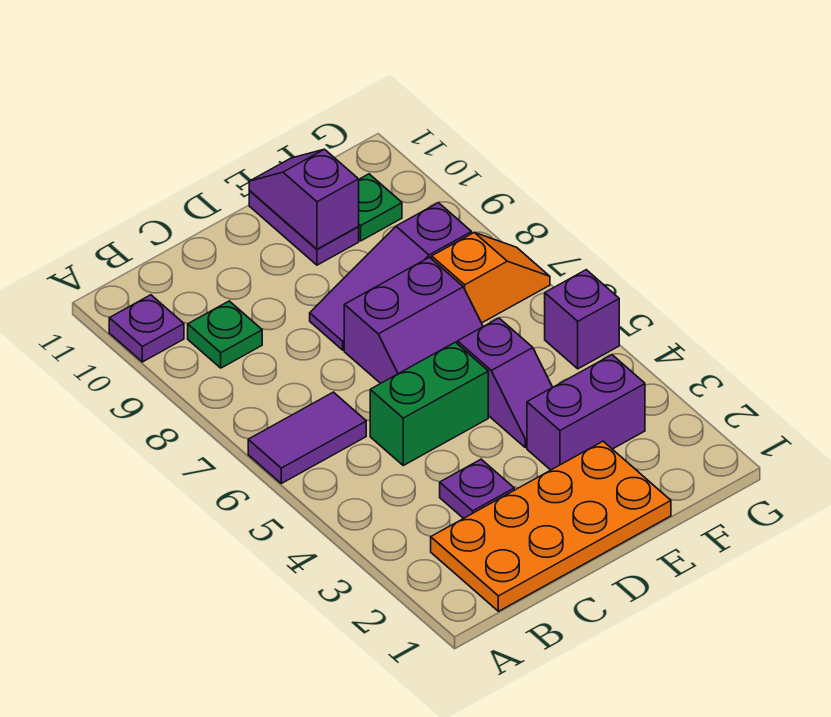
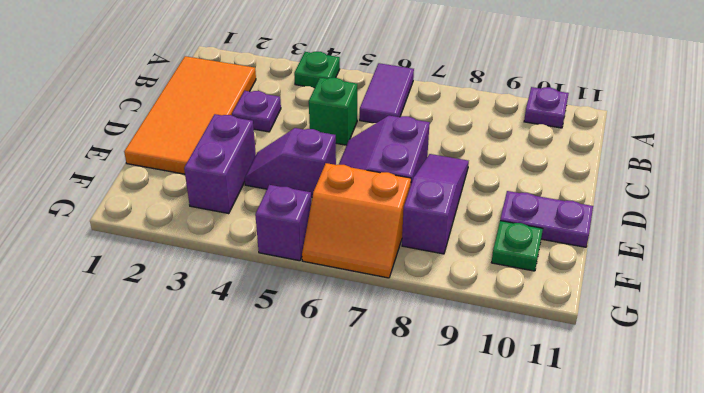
orange plate B1:E2 level 1 -> orange tile B1:E2 level 1
green plate B9 level 1 -> green plate A4 level 1
green brick C5:D5 level 1 -> green brick C5 level 1
purple slope E10:E11 level 2 top 10 -> none
orange slope F7:G7 level 1 top F -> orange slope F6:G7 level 1 top F

